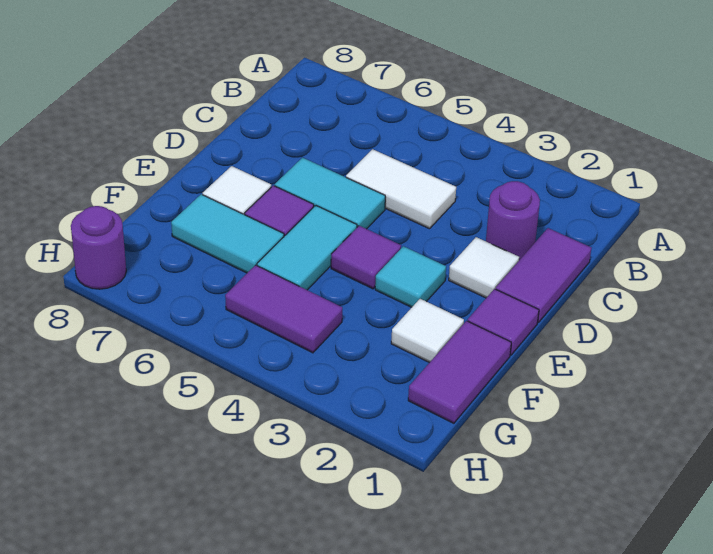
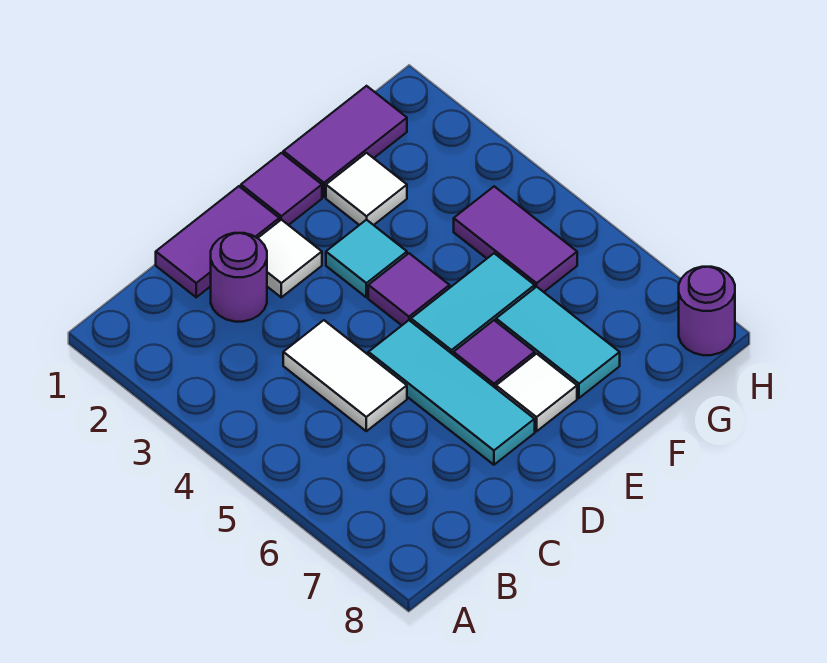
cyan tile D5:D6 level 1 -> cyan tile D5:D7 level 1

